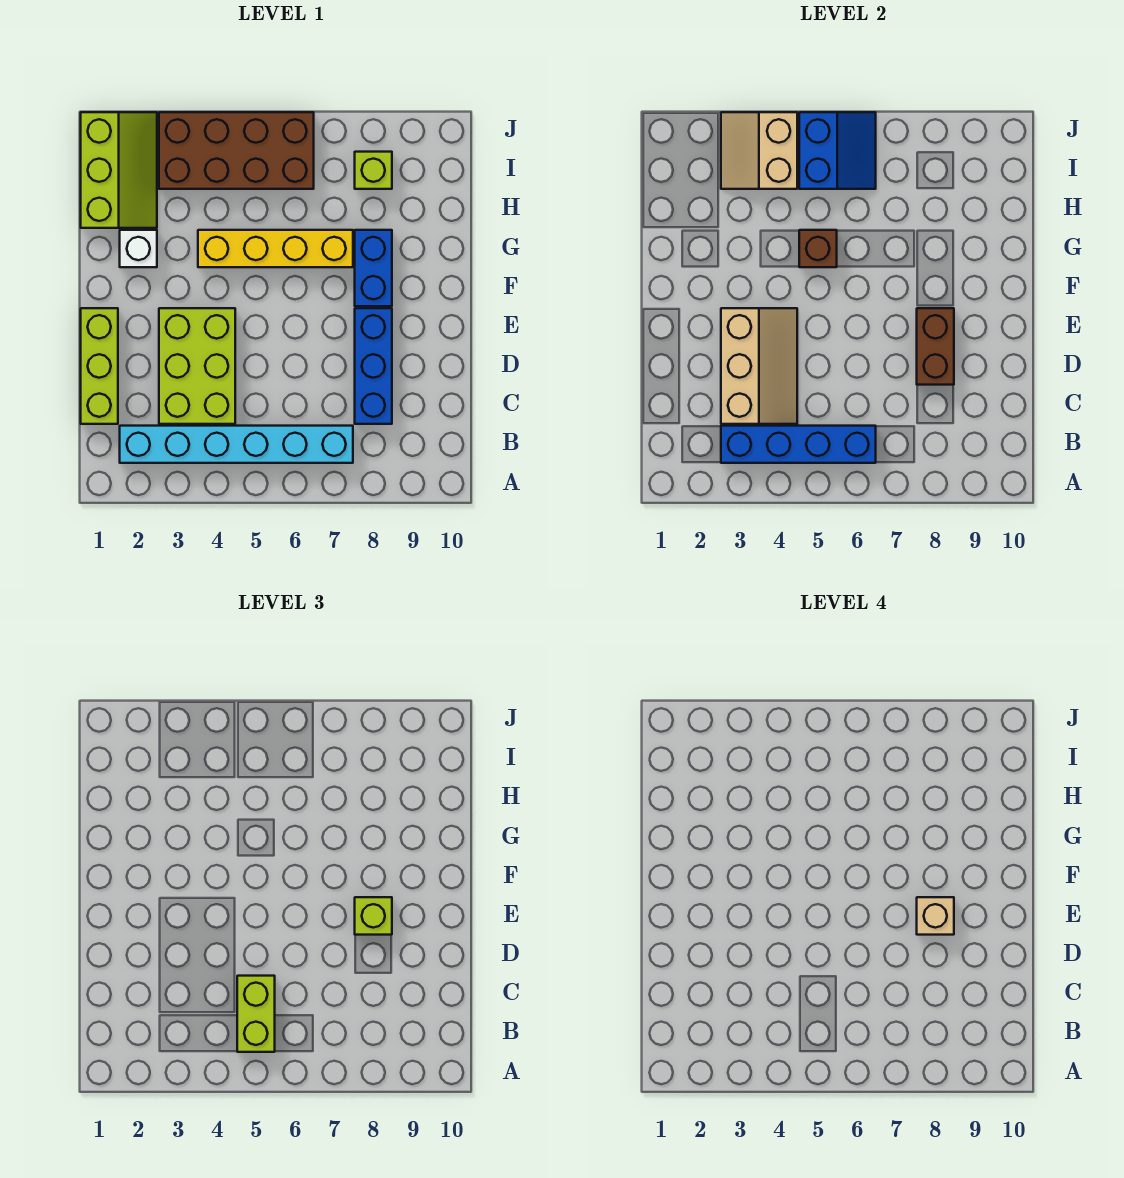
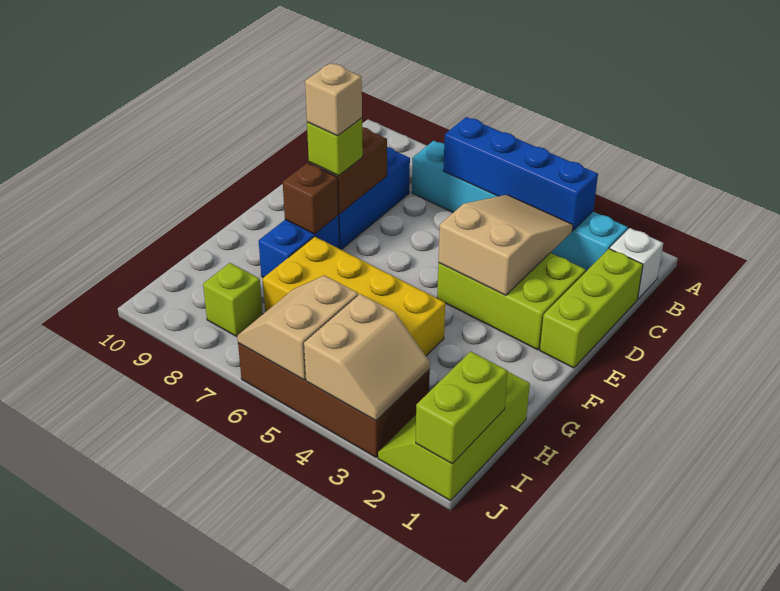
lime brick B5:C5 level 3 -> lime brick I1:J1 level 2
lime brick C3:E4 level 1 -> lime brick D2:E4 level 1
tan slope C3:E4 level 2 top 3 -> tan slope C3:E4 level 2 top E
white brick G2 level 1 -> white brick B1 level 1
yellow brick G4:G7 level 1 -> yellow brick G4:H7 level 1
brown brick G5 level 2 -> brown brick F8 level 2
blue slope I5:J6 level 2 top 5 -> tan slope I5:J6 level 2 top 5

